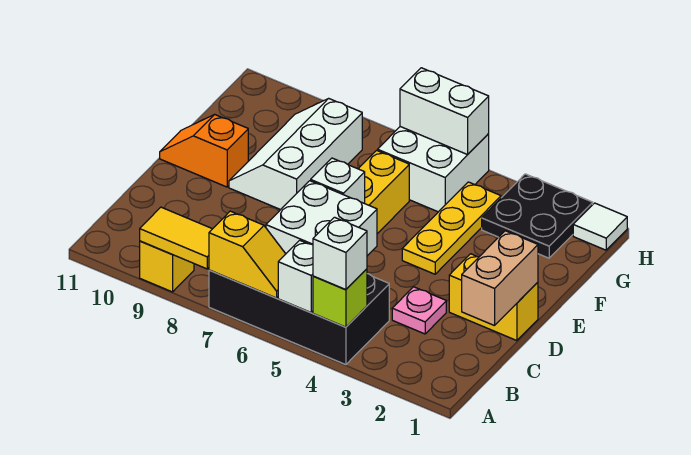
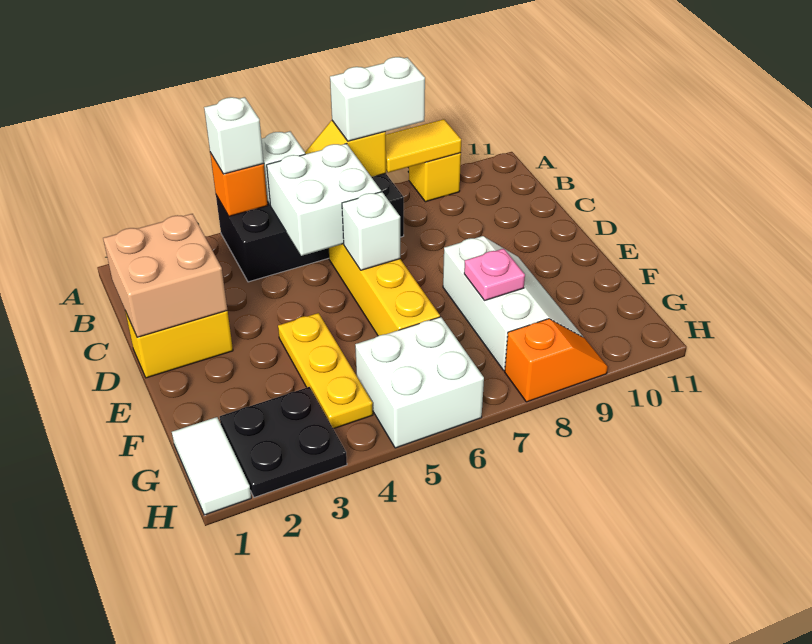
lime brick A4 level 2 -> orange brick A4 level 2
tan brick C1:D1 level 2 -> tan brick C1:D2 level 2
pink plate C3 level 1 -> pink plate F8 level 2
orange slope E10:E11 level 1 top 10 -> orange slope H8:H9 level 1 top 8
white tile H1 level 1 -> white tile G1:H1 level 1
white brick H5:H6 level 2 -> white brick A7:A8 level 3

